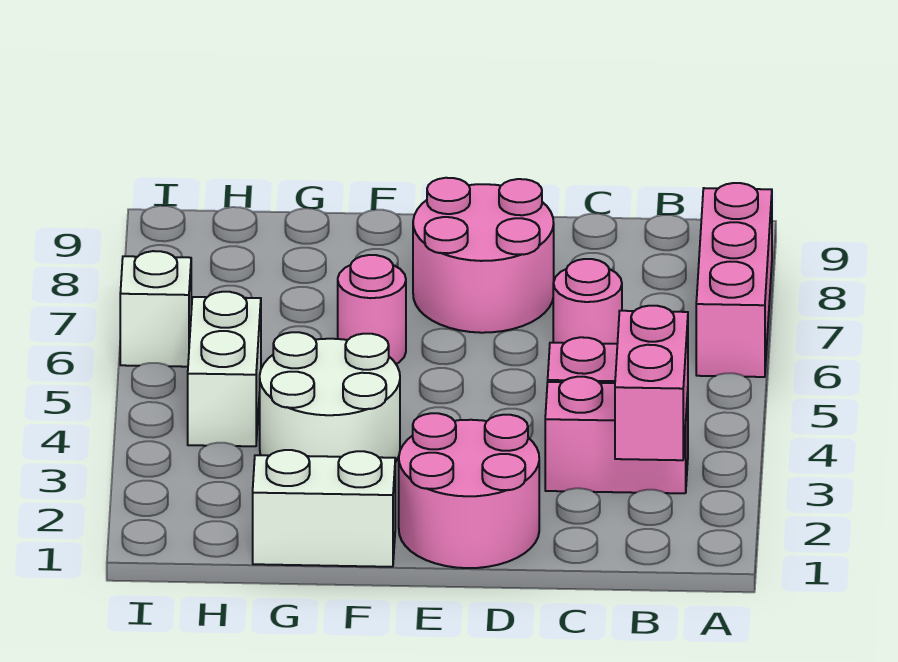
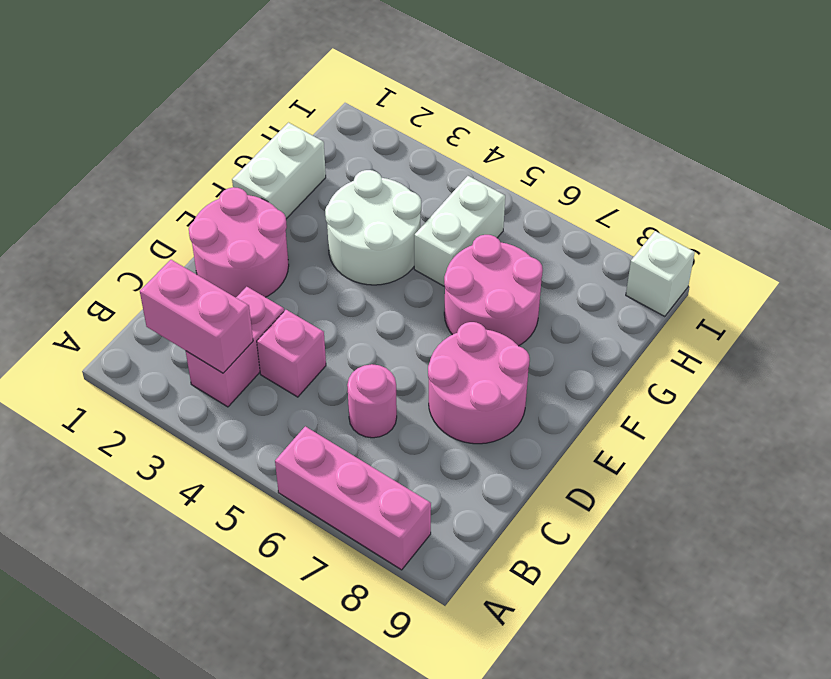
pink round brick F6 level 1 -> pink round brick F6:G7 level 1
white brick H4:H5 level 1 -> white brick G5:H5 level 1
white brick I6 level 1 -> white brick I9 level 1

